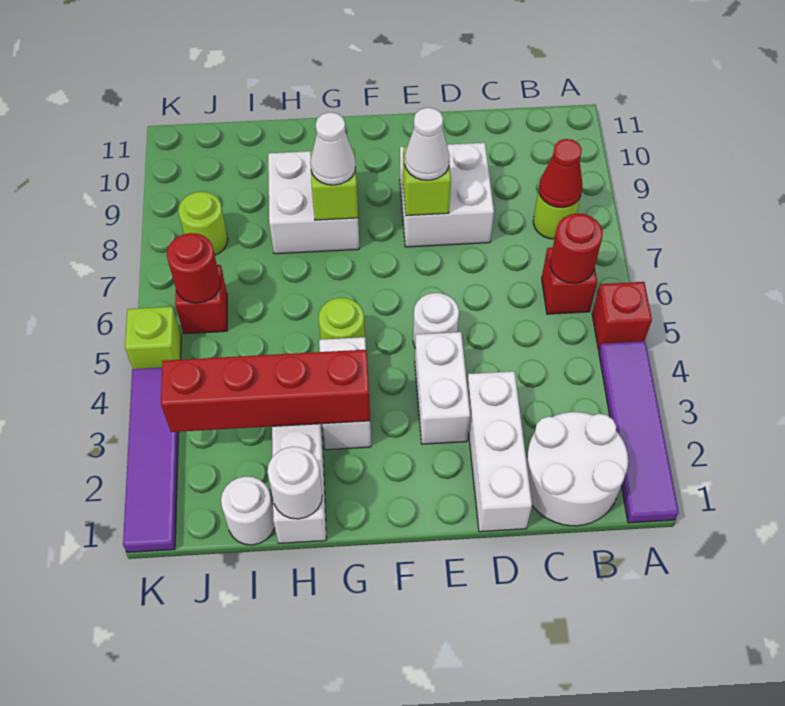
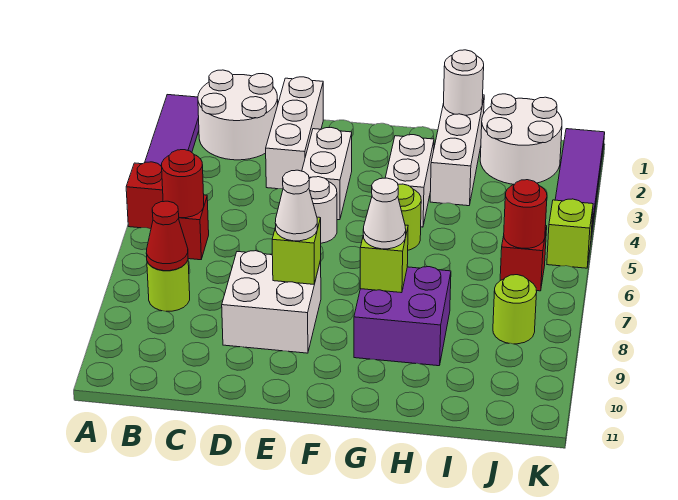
red brick G3:J3 level 2 -> none
white brick G8:H9 level 1 -> purple brick G8:H9 level 1
white round brick I1 level 1 -> white round brick I1:J2 level 1

